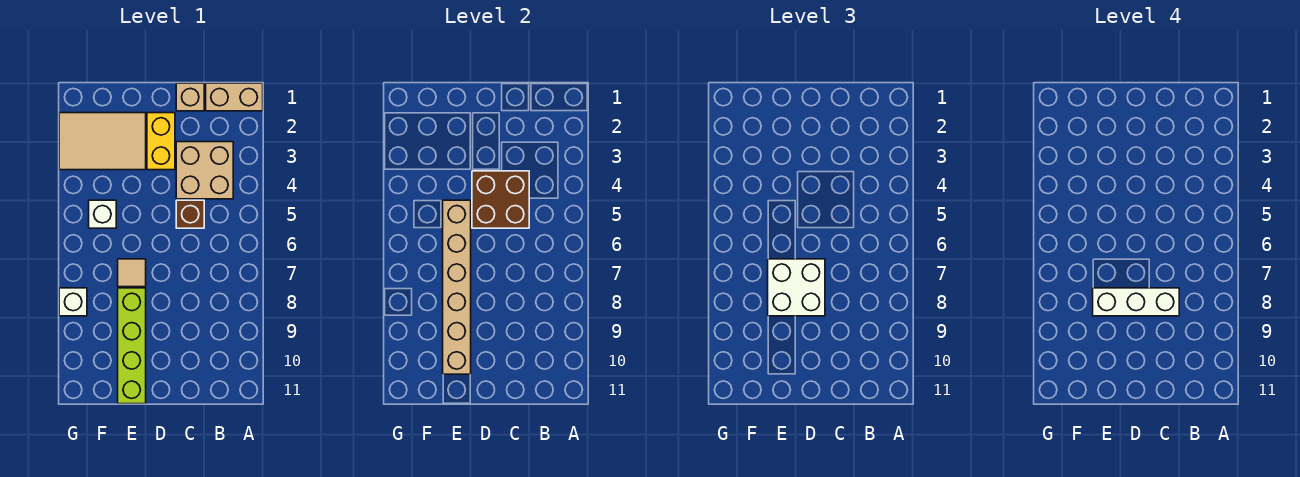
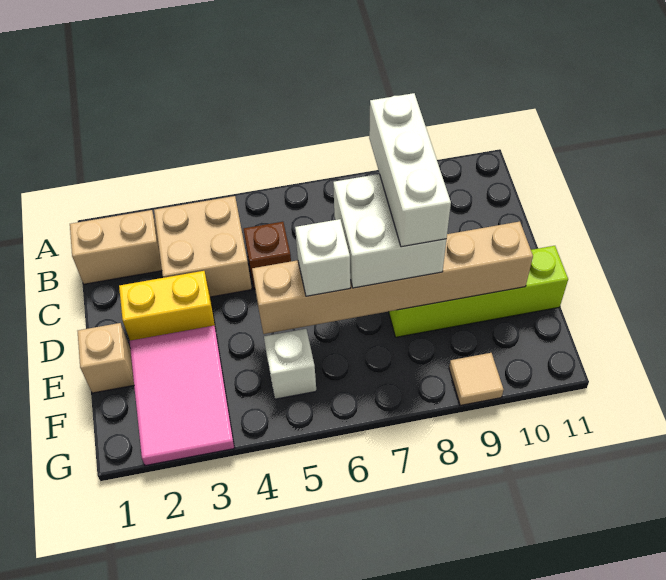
tan brick A1:B1 level 1 -> tan brick B1:B2 level 1
tan brick C1 level 1 -> tan brick E1 level 1
brown brick C4:D5 level 2 -> none
tan tile E2:G3 level 1 -> pink tile E2:G3 level 1
tan tile E7 level 1 -> tan tile G9 level 1
white brick G8 level 1 -> white brick E6 level 3

